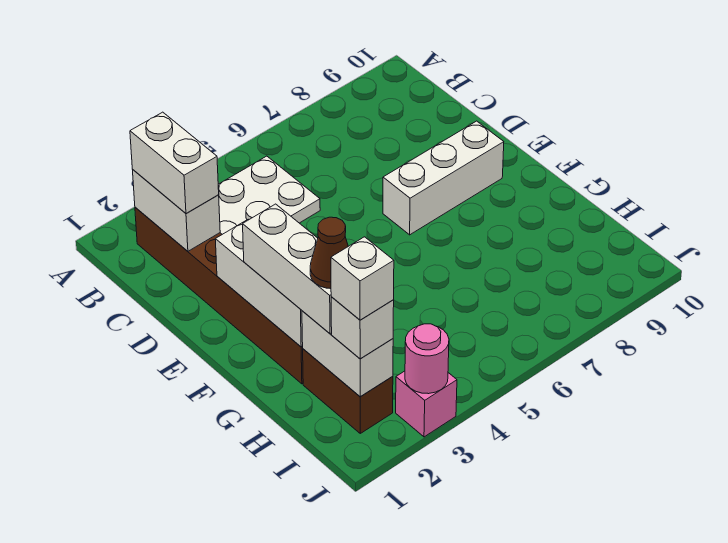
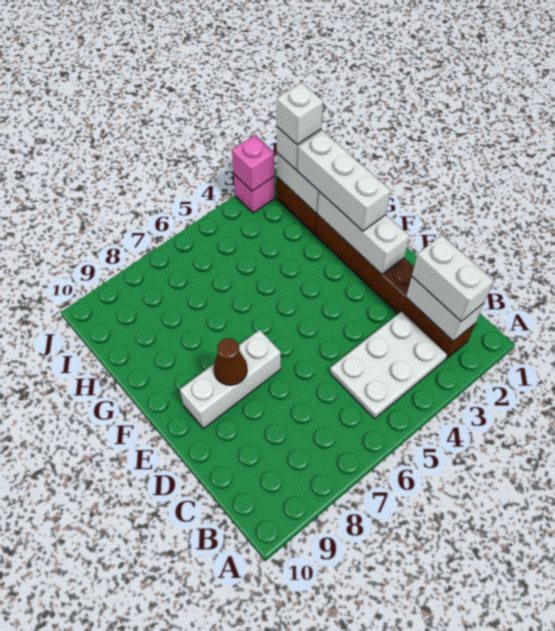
brown cone H2 level 4 -> brown cone E8 level 2
pink round brick J3 level 2 -> pink brick J3 level 2

